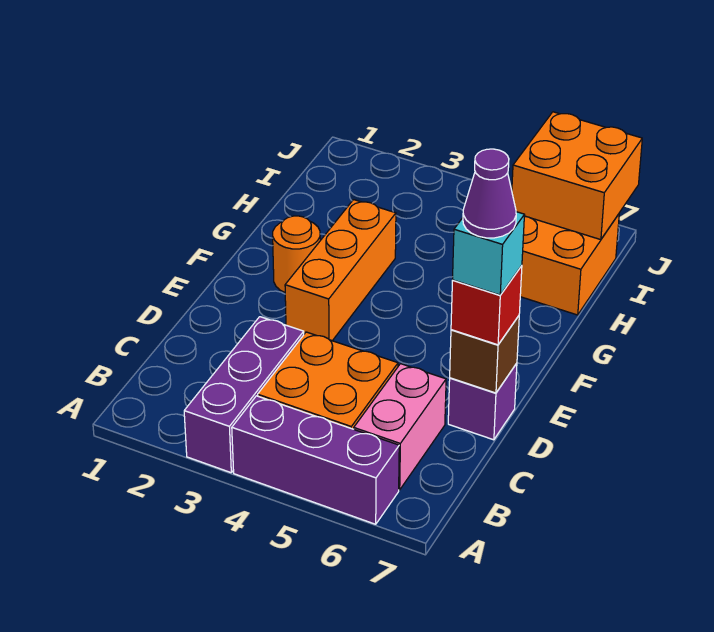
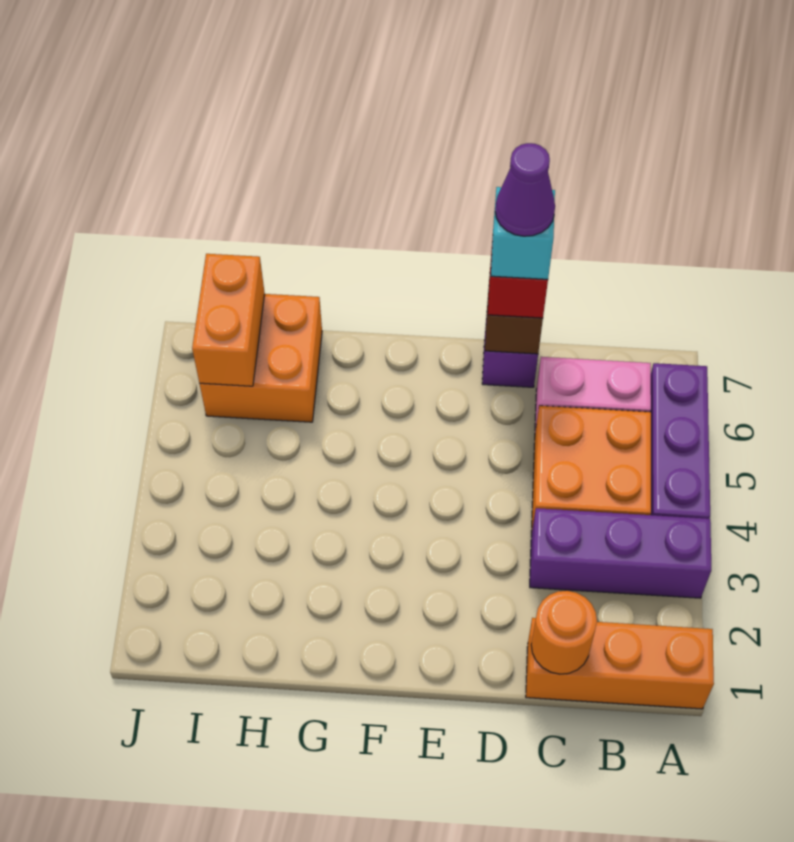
orange brick E3:G3 level 1 -> orange brick A1:C1 level 1
orange round brick F2 level 1 -> orange round brick C1 level 2
orange brick I6:J7 level 2 -> orange brick I6:I7 level 2

